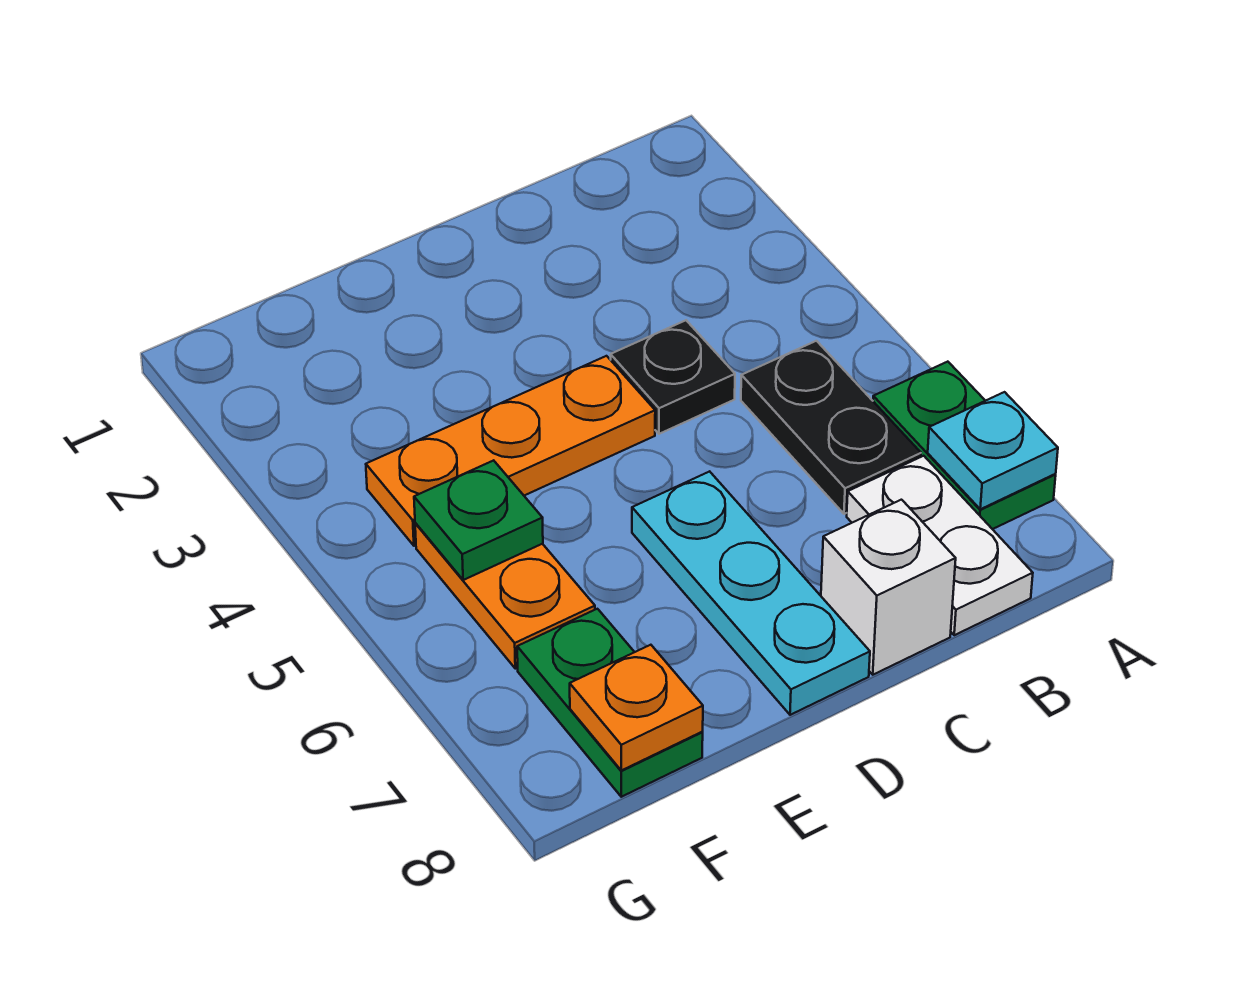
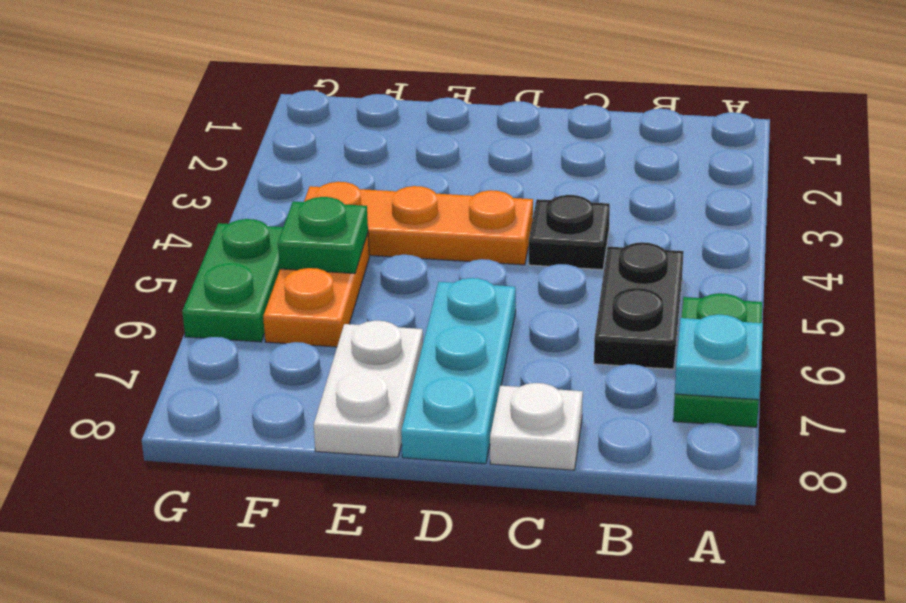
white plate B7:B8 level 1 -> white plate E7:E8 level 1
white brick C8 level 1 -> white plate C8 level 1
green plate F7:F8 level 1 -> green plate G5:G6 level 1
orange plate F8 level 2 -> none

